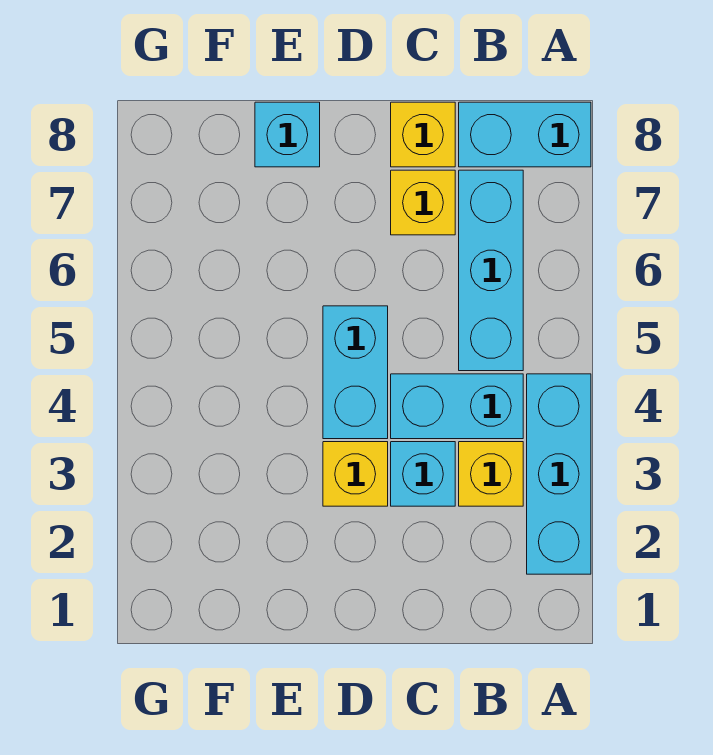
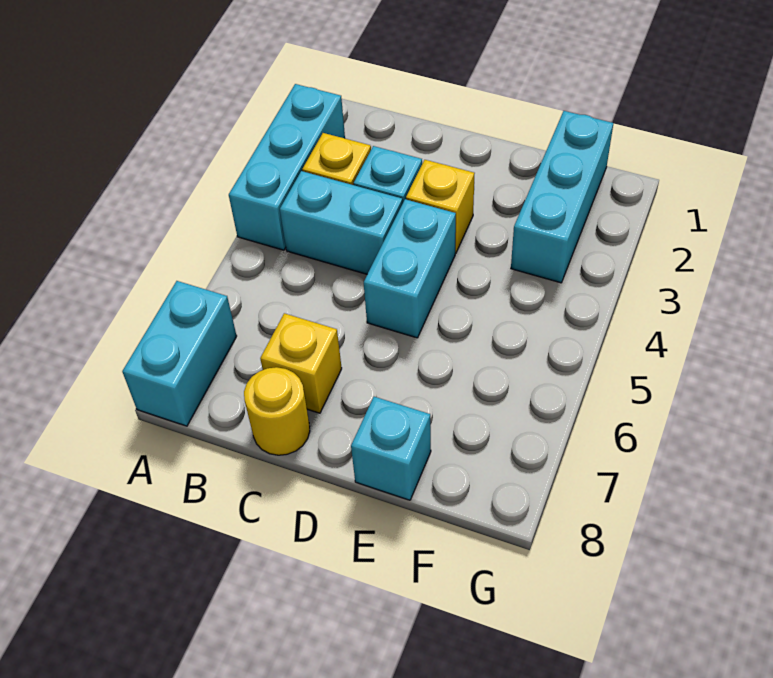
cyan brick A8:B8 level 1 -> cyan brick A7:A8 level 1
cyan brick B5:B7 level 1 -> cyan brick F1:F3 level 1
yellow brick C8 level 1 -> yellow round brick C8 level 1

